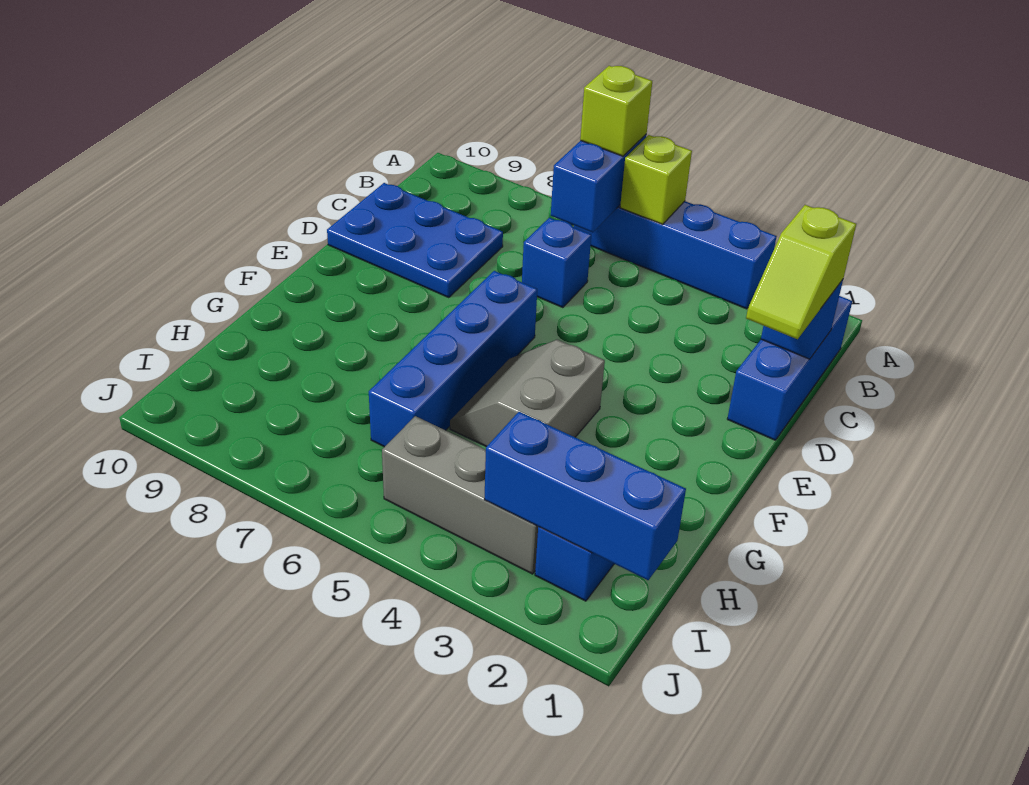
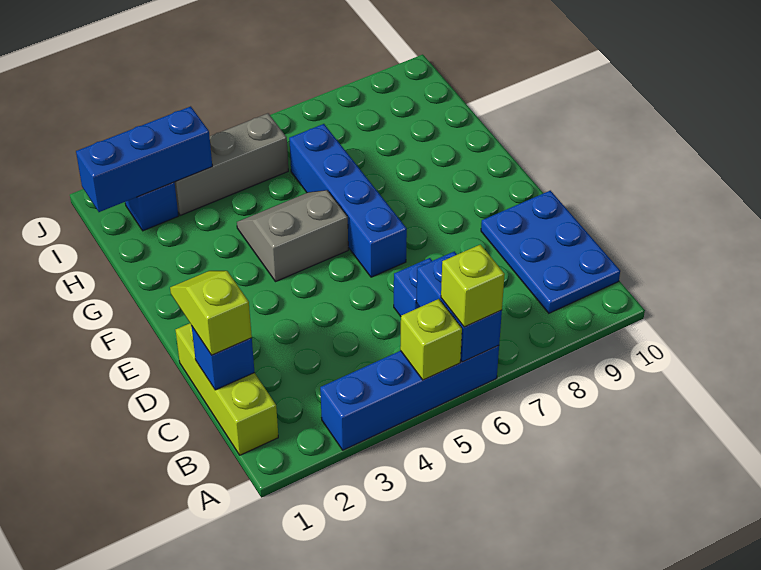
blue brick B1:D1 level 1 -> lime brick B1:D1 level 1
blue plate C8:D10 level 1 -> blue plate B9:D10 level 1
grey slope F4:G5 level 1 top 4 -> grey slope F4:G5 level 1 top F

